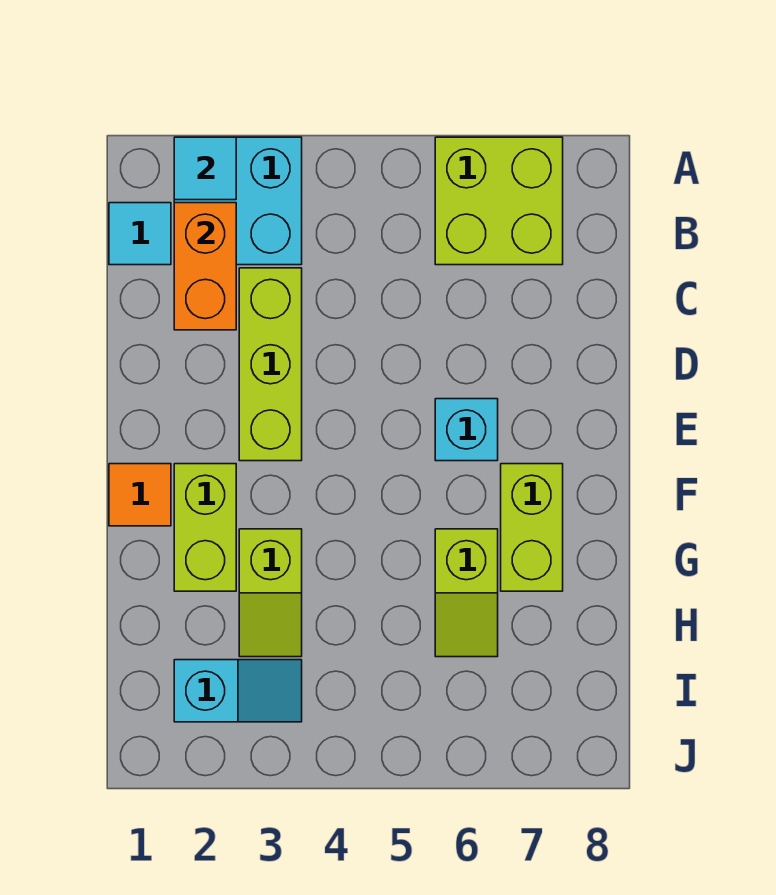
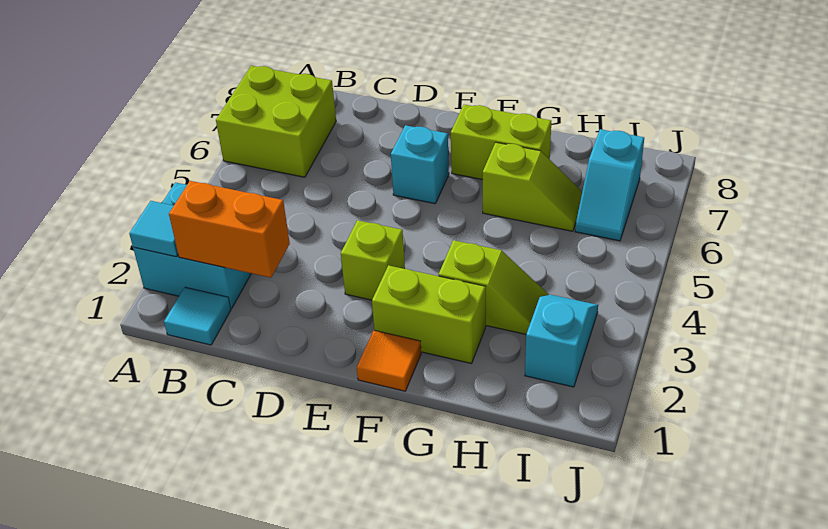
lime brick C3:E3 level 1 -> lime brick E3 level 1
none -> cyan slope I6:I7 level 1 top 7

